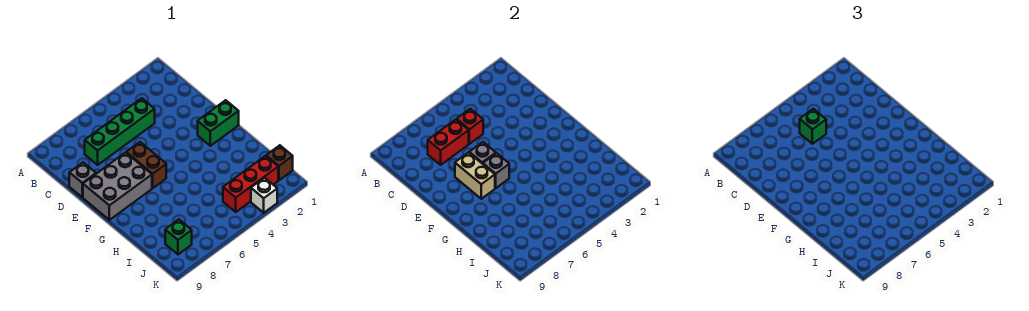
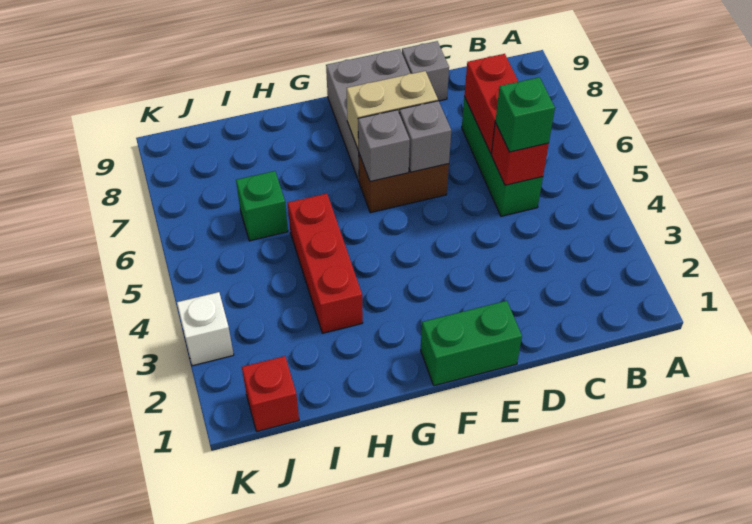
green brick C4:C7 level 1 -> green brick C5:C7 level 1
green brick F1:F2 level 1 -> green brick E1:F1 level 1
brown brick J1 level 1 -> red brick J1 level 1
red brick J2:J4 level 1 -> red brick H3:H5 level 1
green brick J8 level 1 -> green brick I6 level 1

